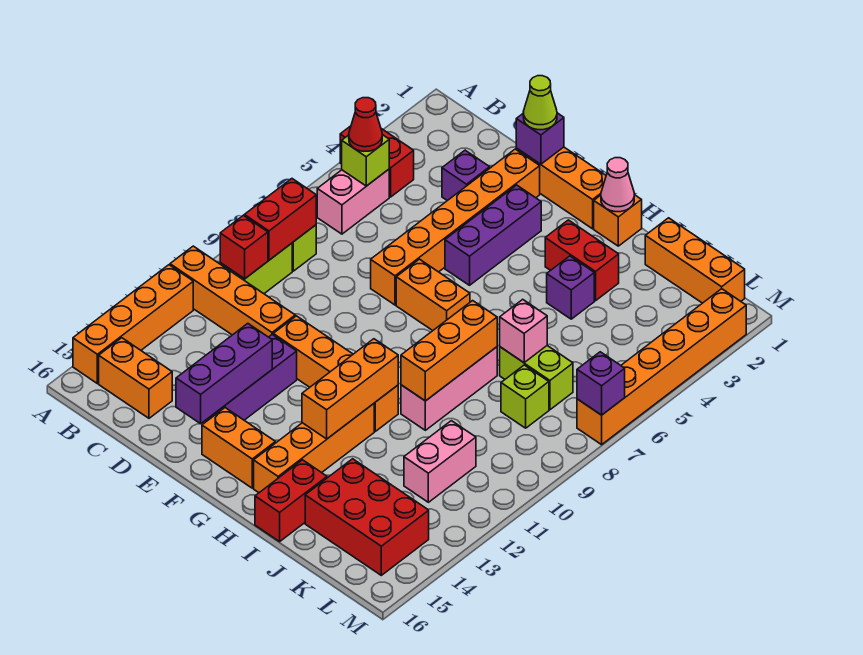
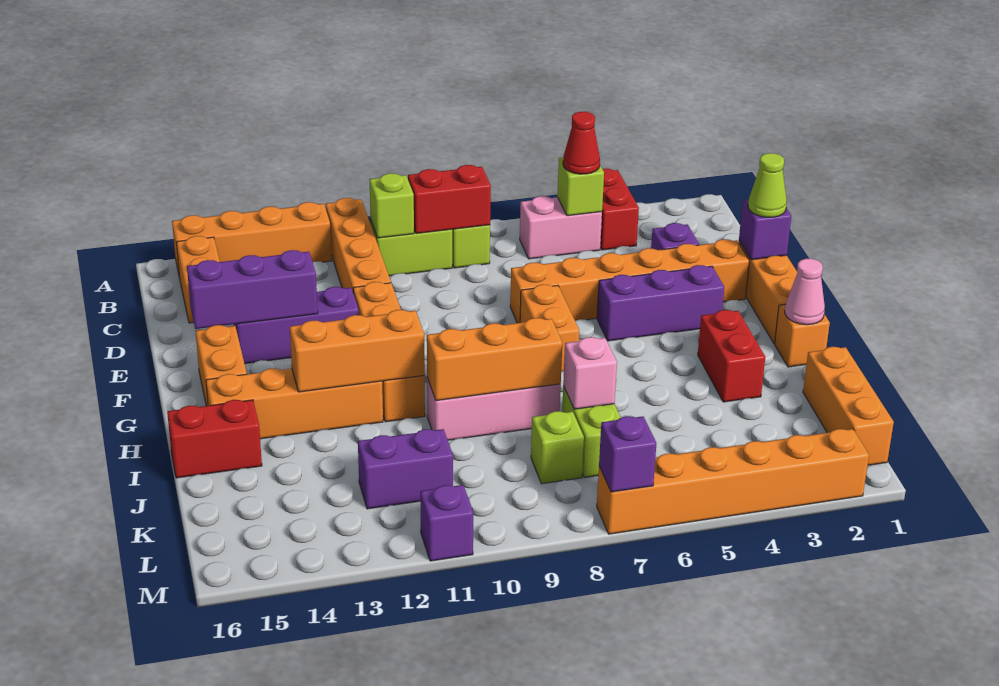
red brick B10 level 2 -> lime brick B10 level 2
purple brick I4 level 1 -> purple brick M11 level 1
red brick J14:L15 level 1 -> none
pink brick K11:K12 level 1 -> purple brick K11:K12 level 1

